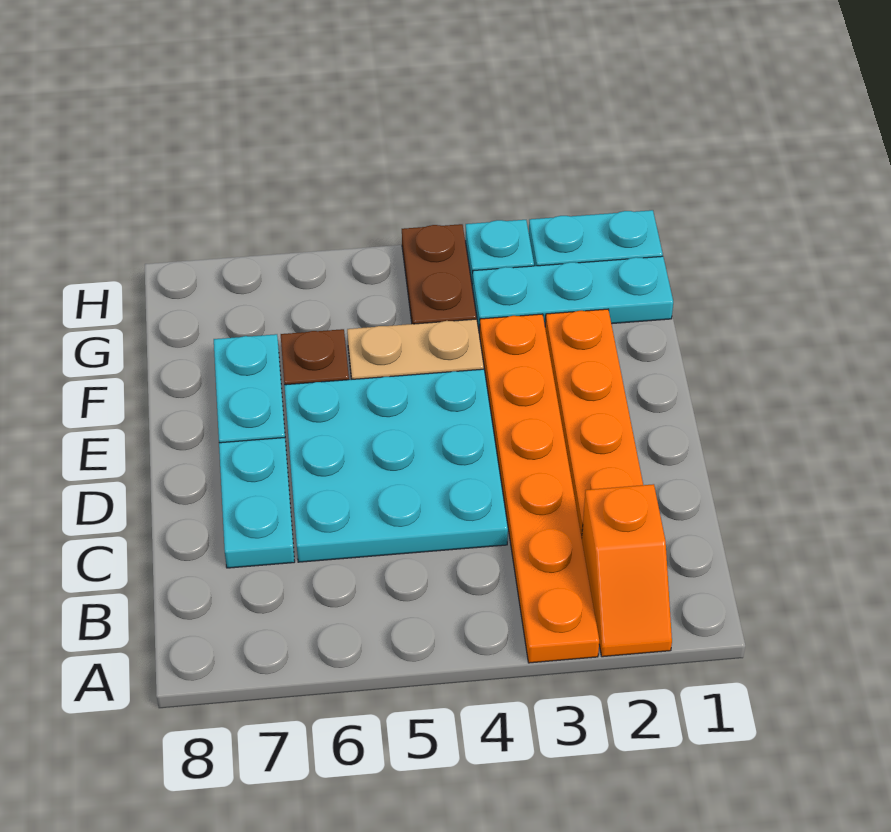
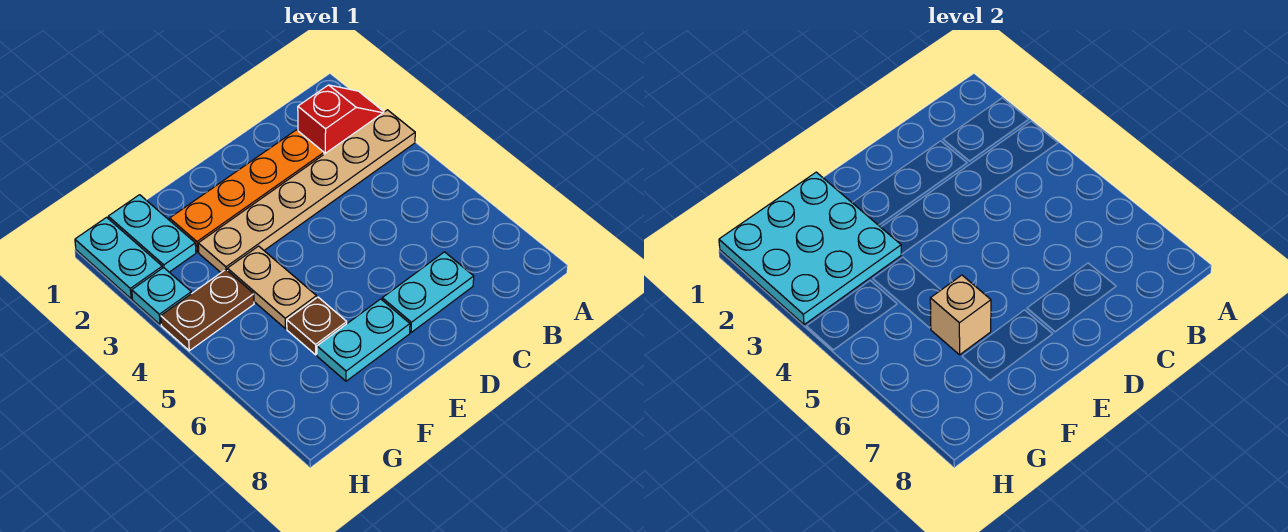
orange slope A2:B2 level 1 top B -> red slope A2:B2 level 1 top B
orange plate A3:F3 level 1 -> tan plate A3:F3 level 1
cyan plate C4:E6 level 1 -> cyan plate F1:H3 level 2
none -> tan brick F6 level 2
cyan plate G1:G3 level 1 -> cyan plate G1:G2 level 1

